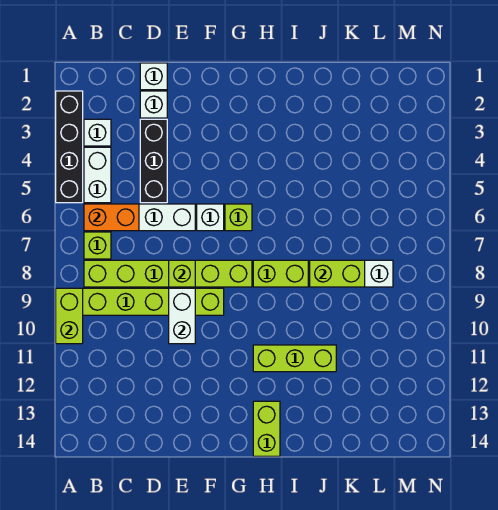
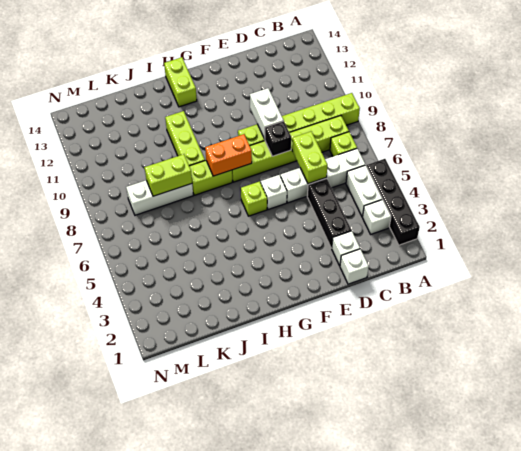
lime brick A9:A10 level 2 -> lime brick D6:D7 level 2
orange brick B6:C6 level 2 -> orange brick G8:H8 level 2
lime brick E8 level 2 -> black brick E8 level 2
lime brick H11:J11 level 1 -> lime brick I9:I11 level 1

